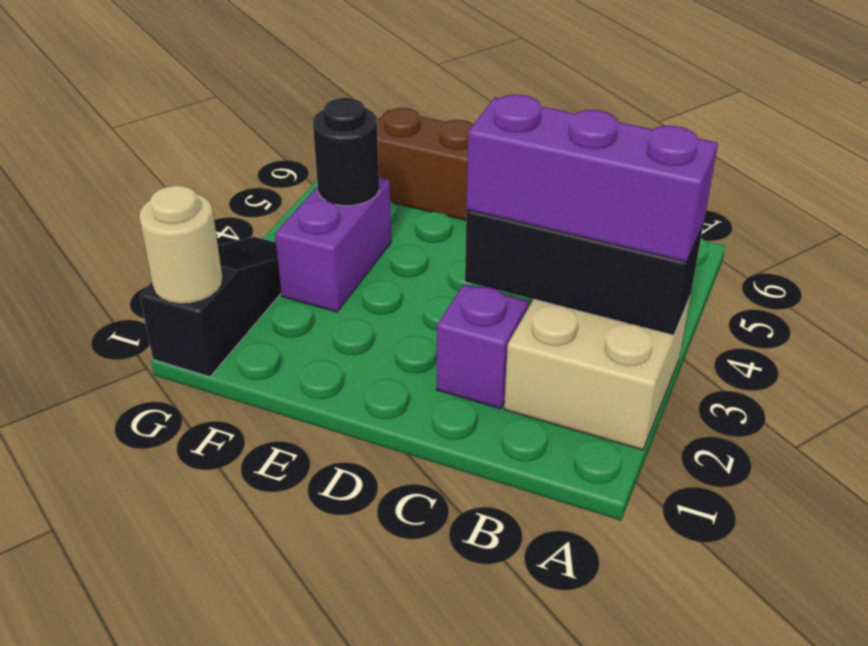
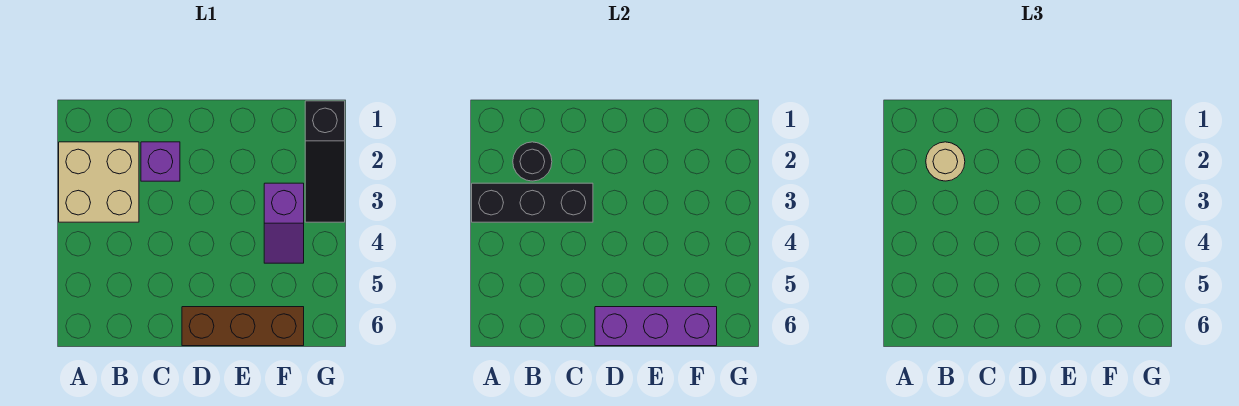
purple brick A3:C3 level 3 -> purple brick D6:F6 level 2
purple brick F3:F4 level 1 -> purple slope F3:F4 level 1 top 3
black round brick F4 level 2 -> black round brick B2 level 2
tan round brick G1 level 2 -> tan round brick B2 level 3

